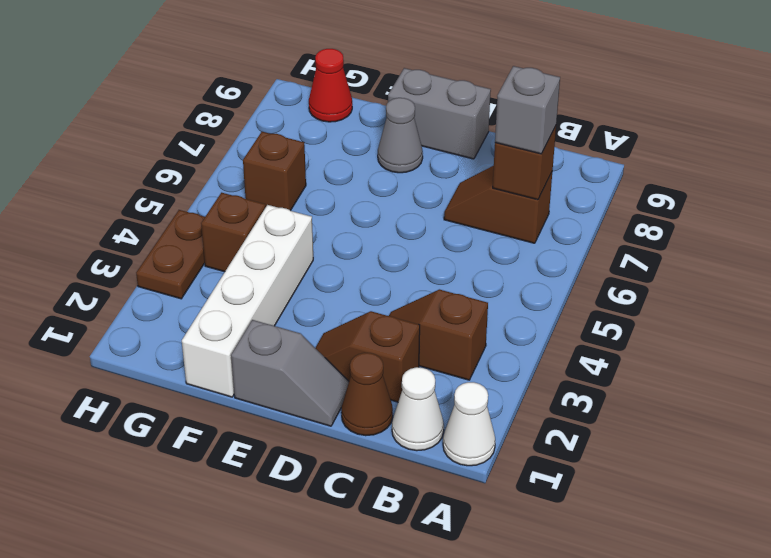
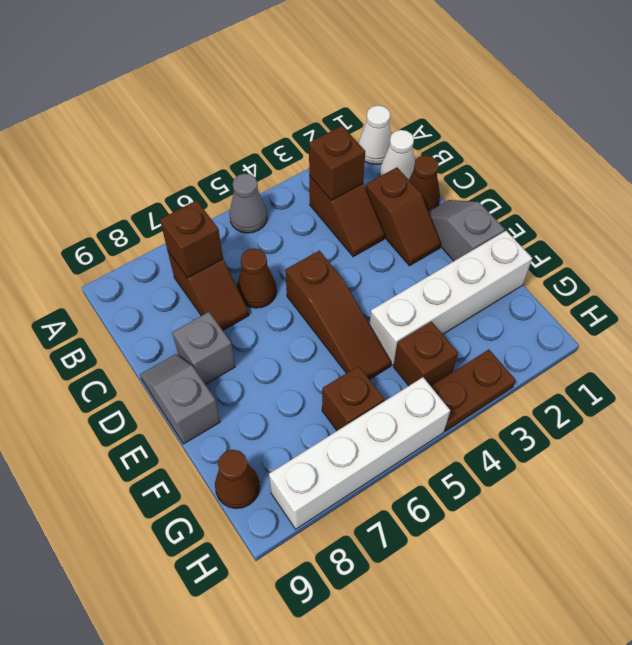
none -> brown brick B3 level 2
grey brick B7 level 3 -> grey brick D8 level 1
none -> brown cone C6 level 1
none -> brown slope D5:F5 level 1 top D
grey brick D9:E9 level 1 -> grey slope D9:E9 level 1 top E
grey cone E8 level 1 -> grey cone A5 level 1
red cone G9 level 1 -> brown cone G9 level 1
none -> white brick H5:H8 level 1

